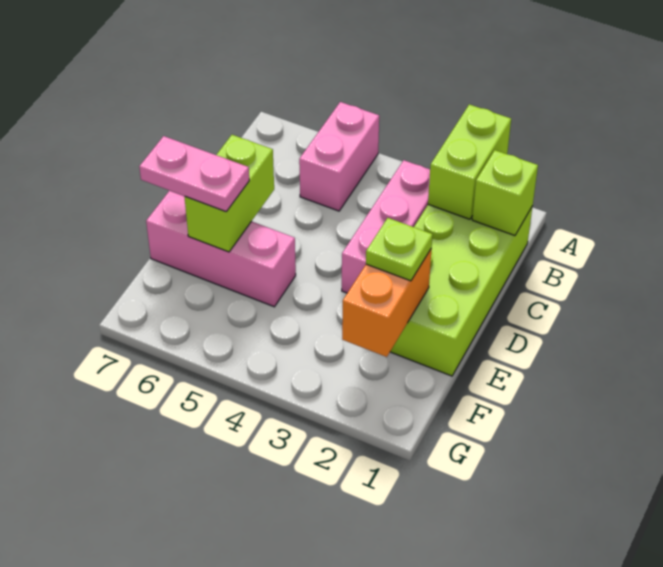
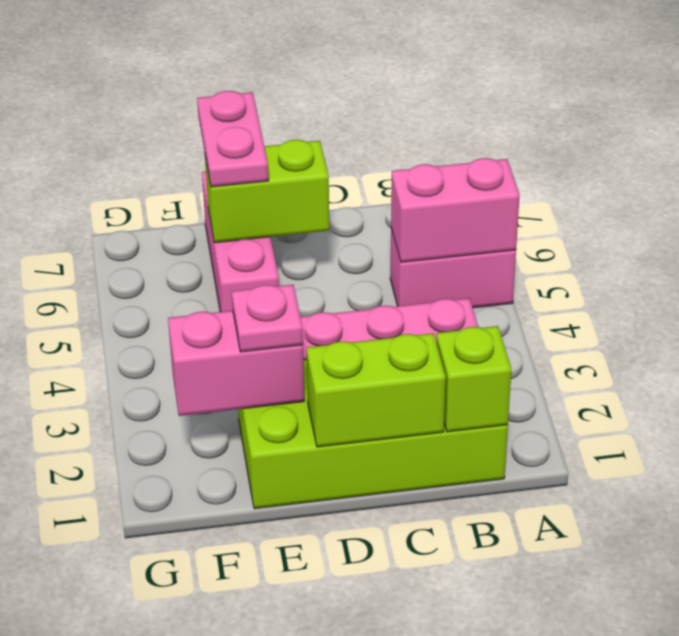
lime brick A2:B2 level 2 -> lime brick C1:D1 level 2
none -> pink brick A5:B5 level 2
orange brick E2:F2 level 2 -> pink brick E2:F2 level 2
lime plate E2 level 3 -> pink plate E2 level 3

